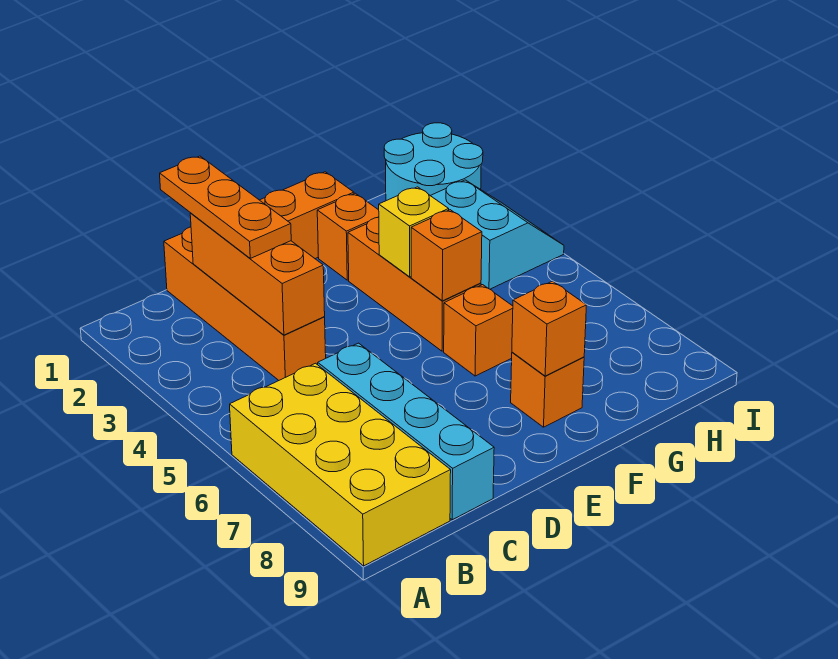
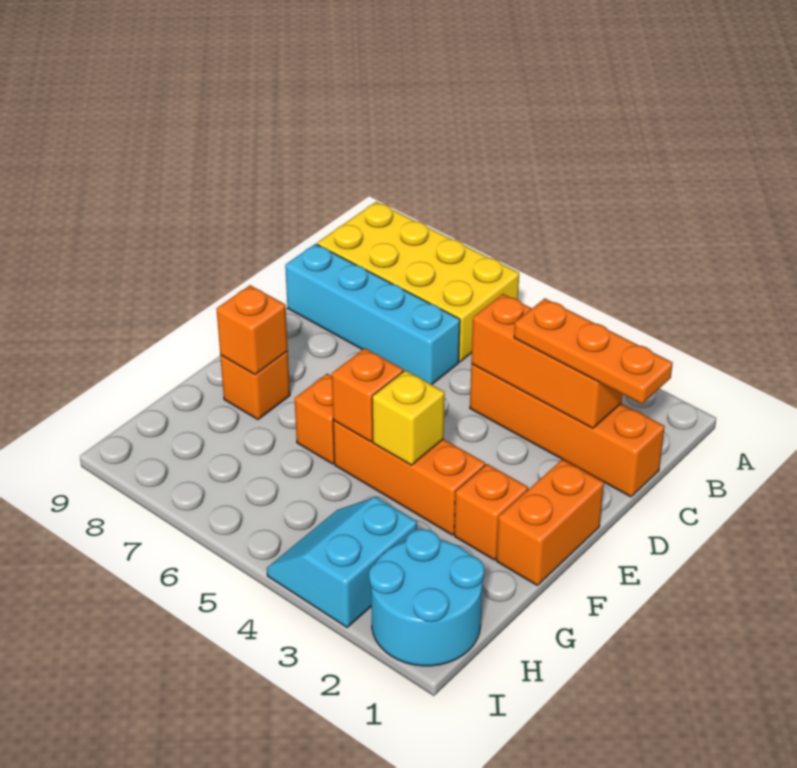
cyan slope H3:I4 level 1 top H -> cyan slope H3:I4 level 1 top 3

